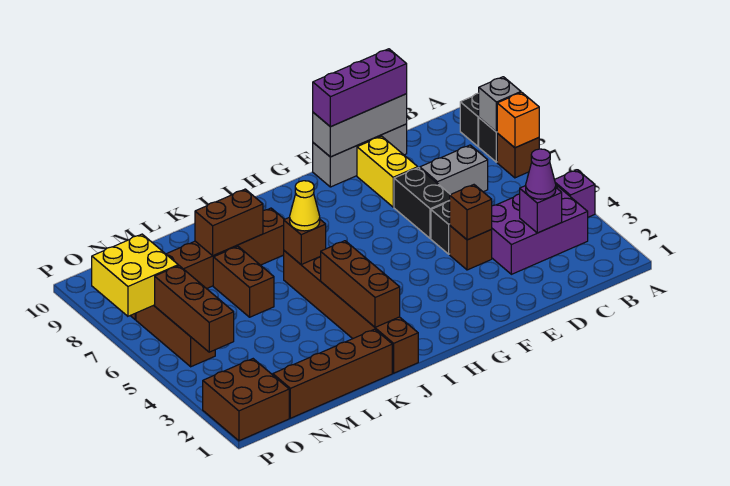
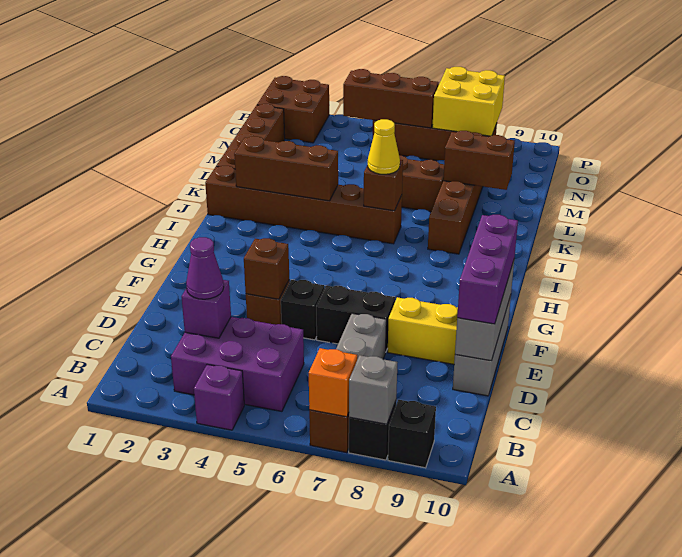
purple brick B3:D4 level 1 -> purple brick B3:C5 level 1
brown brick K8:L8 level 2 -> brown brick L8:L9 level 2

